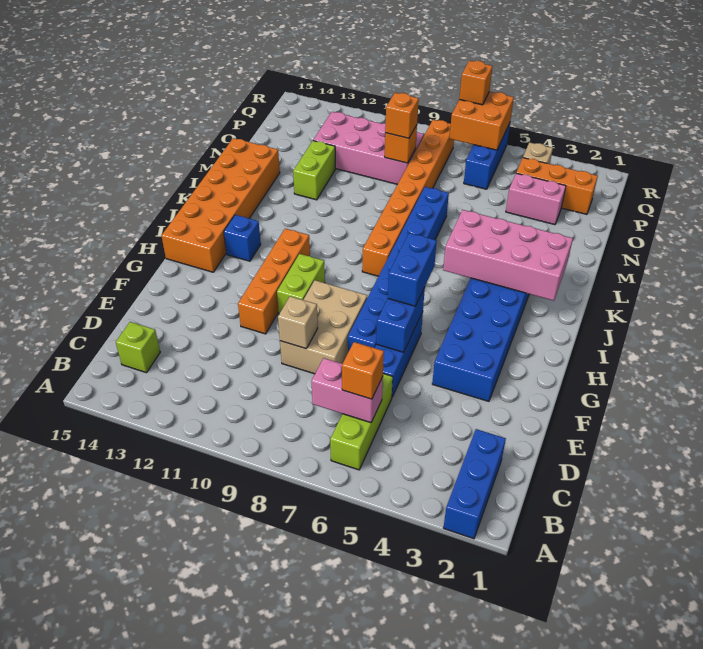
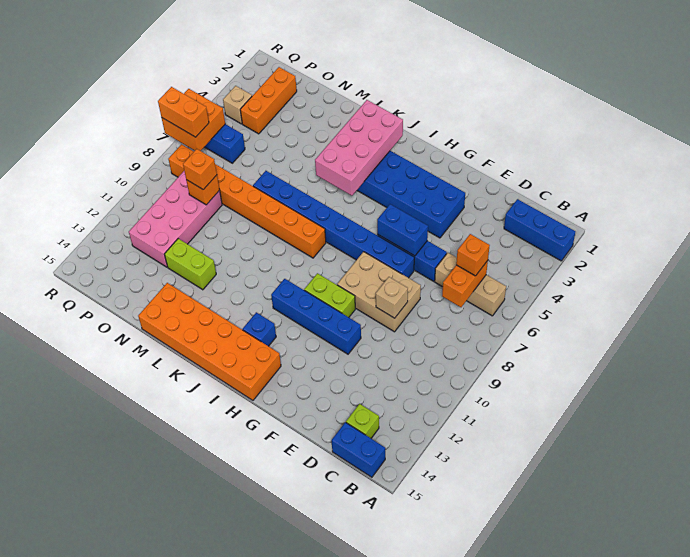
lime brick B6:D6 level 1 -> tan brick B6:D6 level 1
pink brick C6:C7 level 2 -> orange brick C6:C7 level 2
orange brick F11:I11 level 1 -> blue brick F11:I11 level 1
blue brick G6:H6 level 3 -> blue brick B15:C15 level 1
pink brick O3:O4 level 1 -> none
orange brick R7 level 3 -> orange brick Q7:R7 level 3

